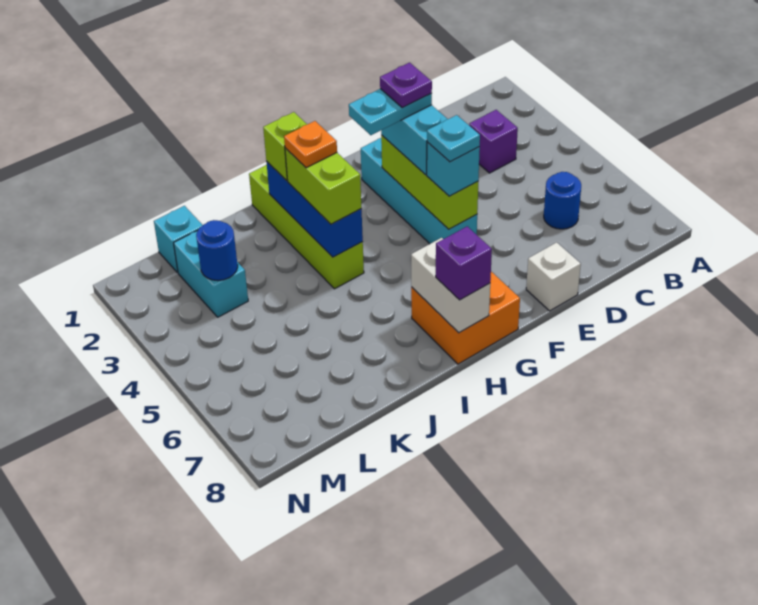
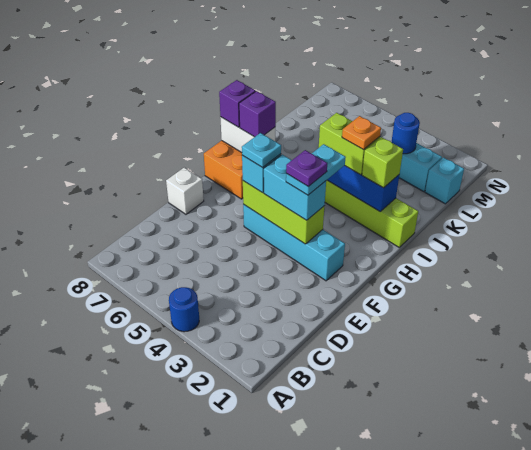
purple brick C3 level 1 -> purple brick H7 level 3
blue round brick C6 level 1 -> blue round brick A4 level 1

